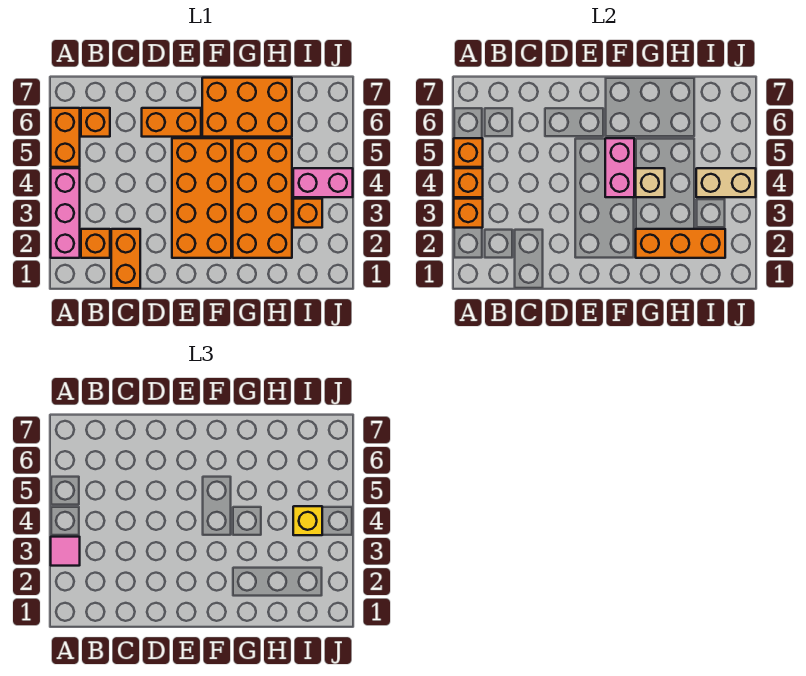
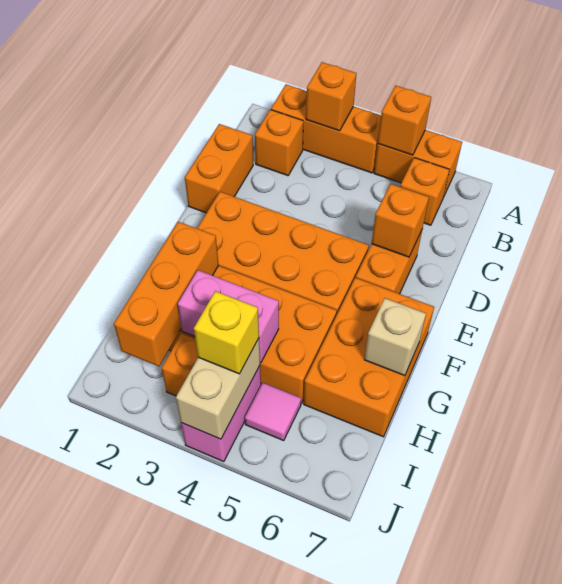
pink brick A2:A4 level 1 -> orange brick A2:A4 level 1
pink tile A3 level 3 -> pink tile I5 level 1
orange brick A4 level 2 -> orange brick D6 level 2
orange brick C1:C2 level 1 -> orange brick C1:D1 level 1
pink brick F4:F5 level 2 -> pink brick H3:H4 level 2
tan brick G4 level 2 -> tan brick G7 level 2

